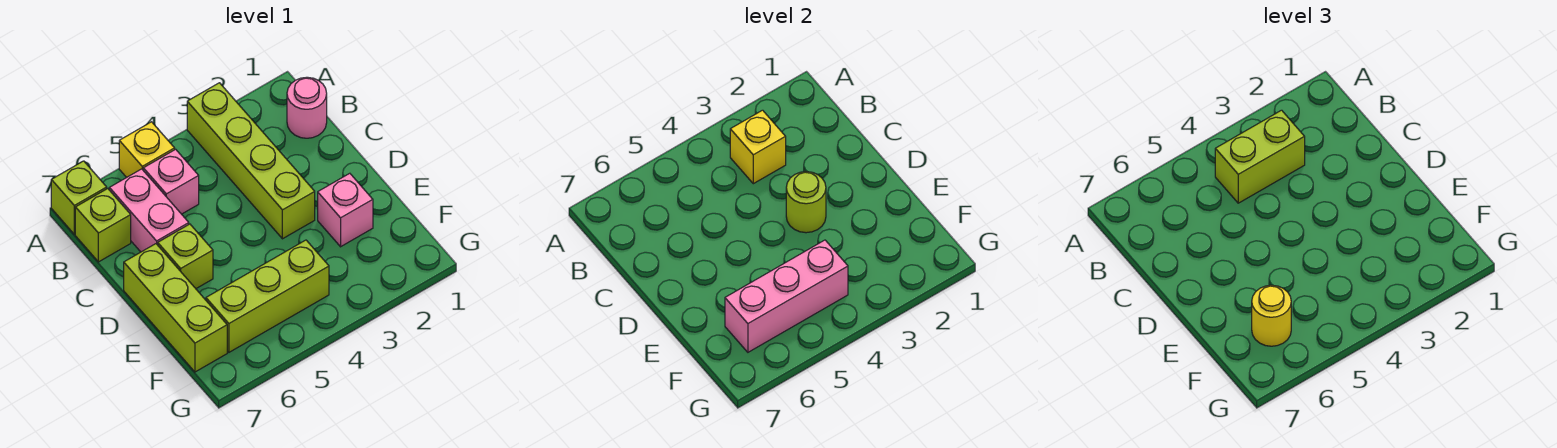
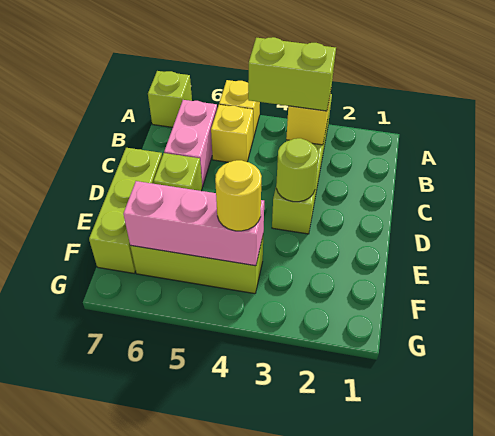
pink round brick B1 level 1 -> none
pink brick B5 level 1 -> yellow brick B5 level 1
lime brick B7 level 1 -> none
pink brick E2 level 1 -> none
yellow round brick F6 level 3 -> yellow round brick F4 level 3

